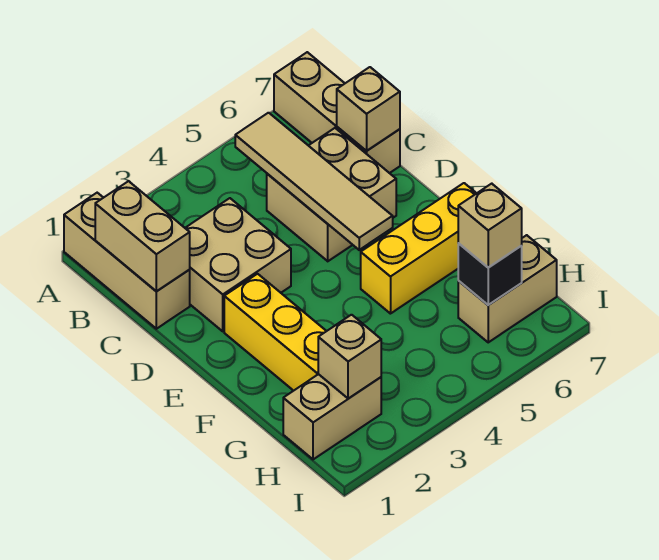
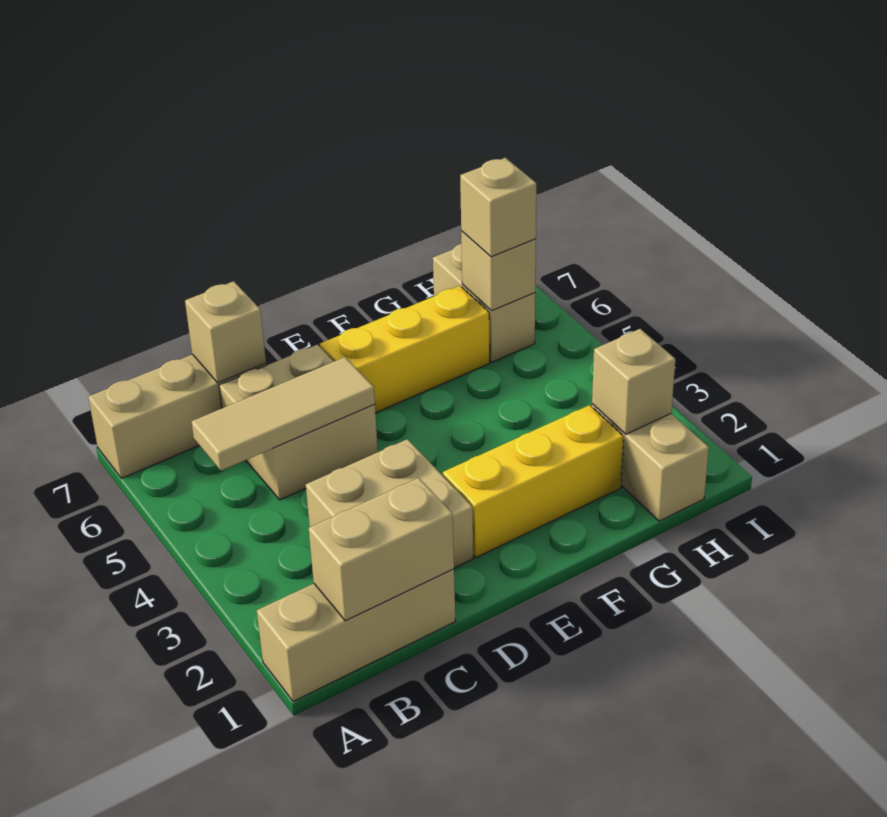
tan tile B5:E5 level 2 -> tan tile B5:D5 level 2
yellow brick F5:F7 level 1 -> yellow brick E6:G6 level 1
black brick H6 level 2 -> tan brick H6 level 2

